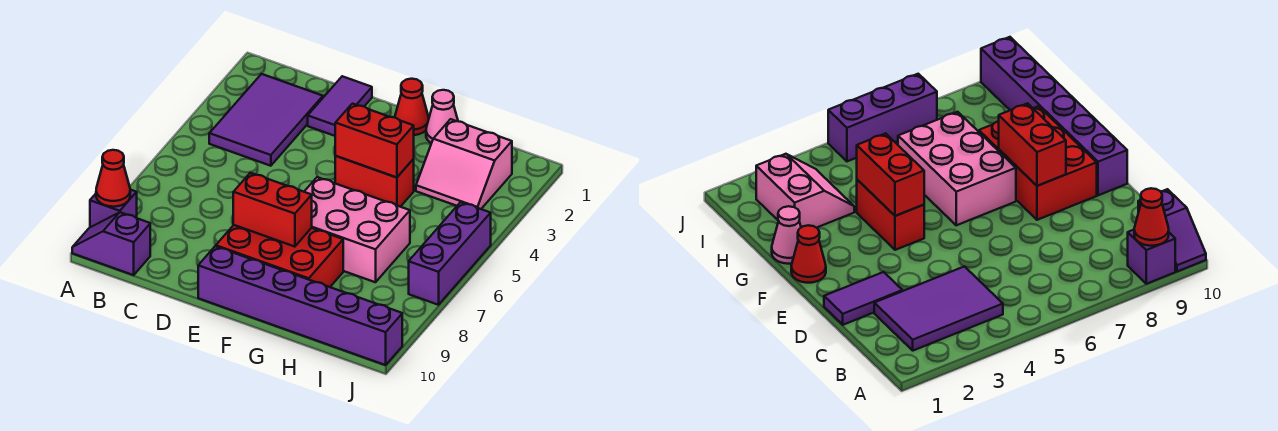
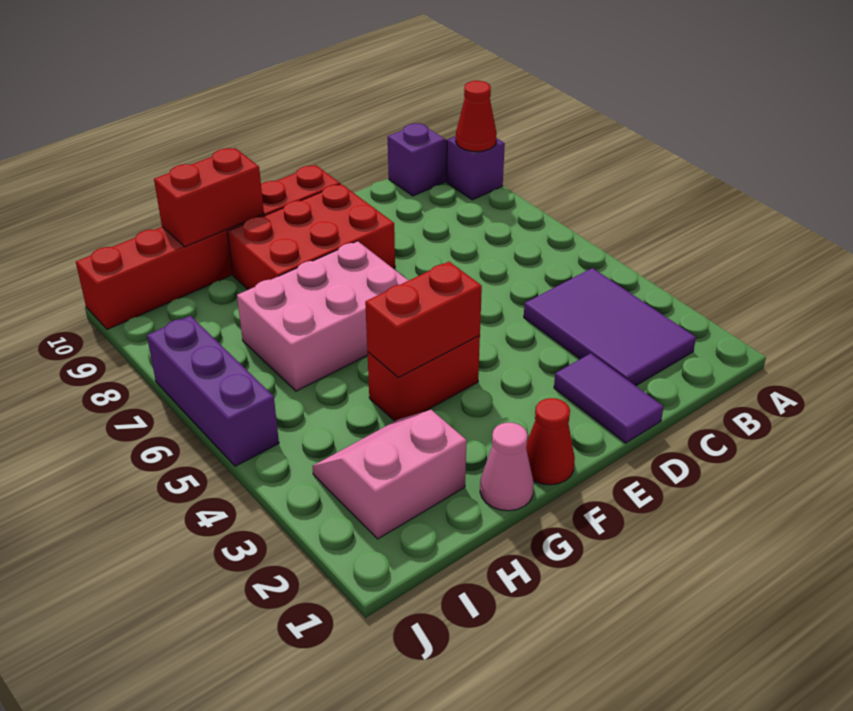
red brick E8:F8 level 2 -> red brick G10:H10 level 2
purple brick E10:J10 level 1 -> red brick E10:J10 level 1

